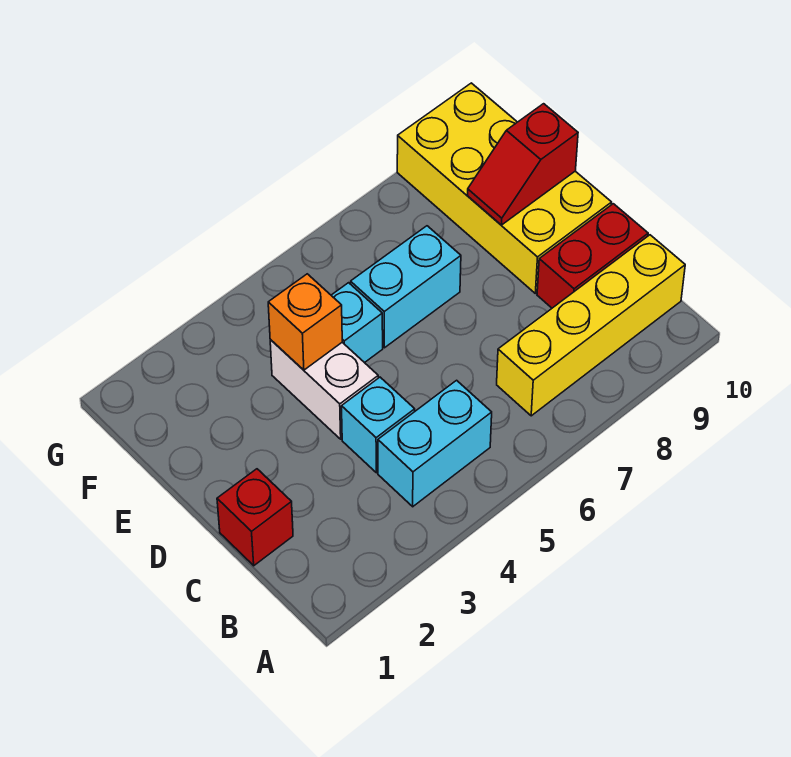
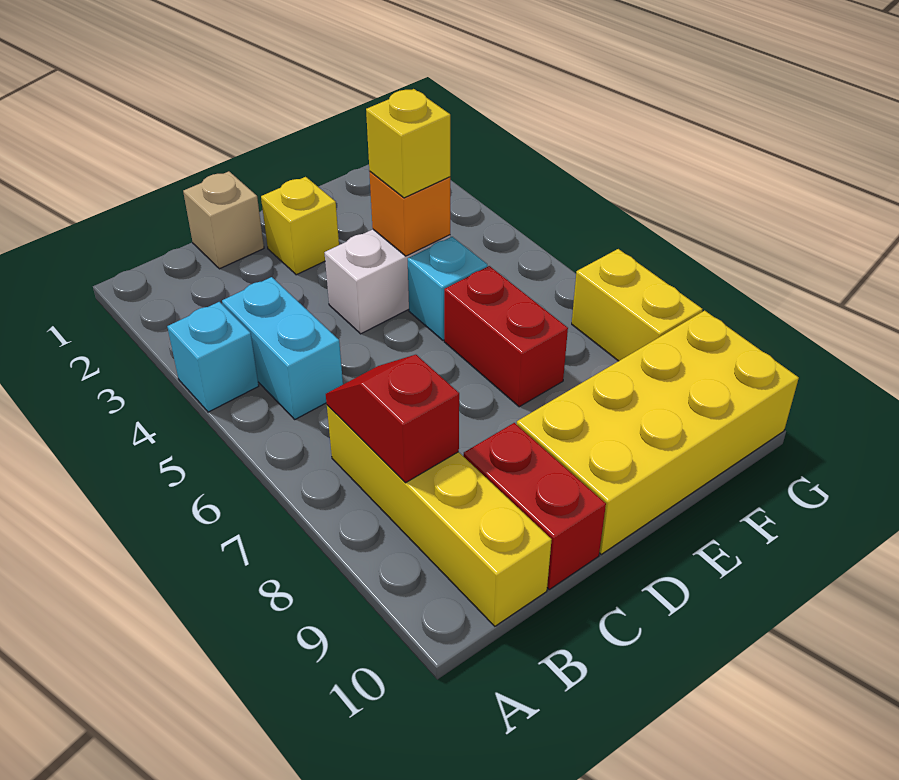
red brick C1 level 1 -> tan brick C1 level 1
cyan brick C4 level 1 -> cyan brick A4 level 1
none -> yellow brick D2 level 1
none -> yellow brick E4 level 3
cyan brick E6:E7 level 1 -> red brick E6:E7 level 1
red slope E9:E10 level 2 top 10 -> red slope B7:B8 level 2 top 8
none -> yellow brick G7:G8 level 1

